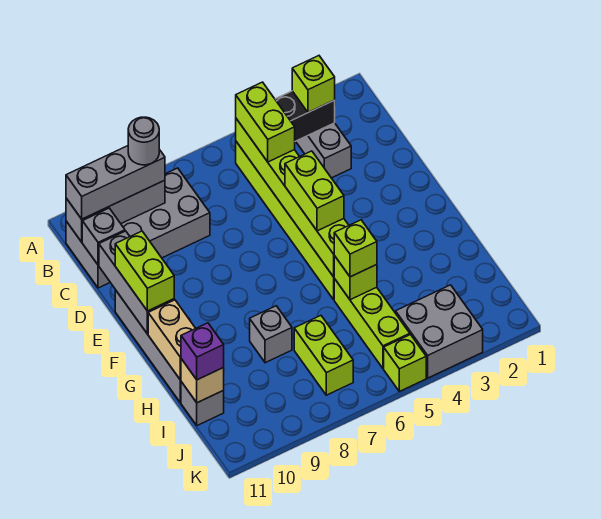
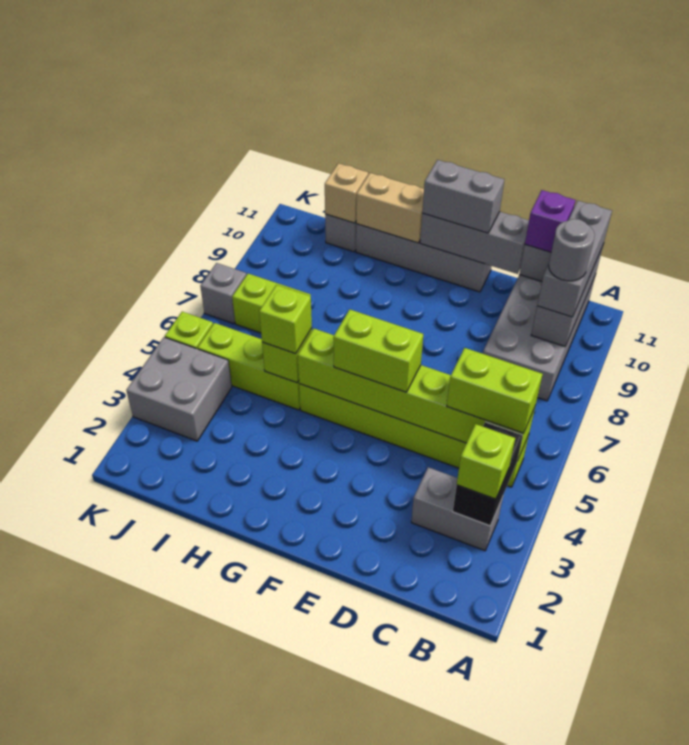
lime brick E11:F11 level 3 -> grey brick E11:F11 level 3
grey brick H8 level 1 -> grey brick K7 level 1
purple brick I11 level 3 -> purple brick C11 level 3

